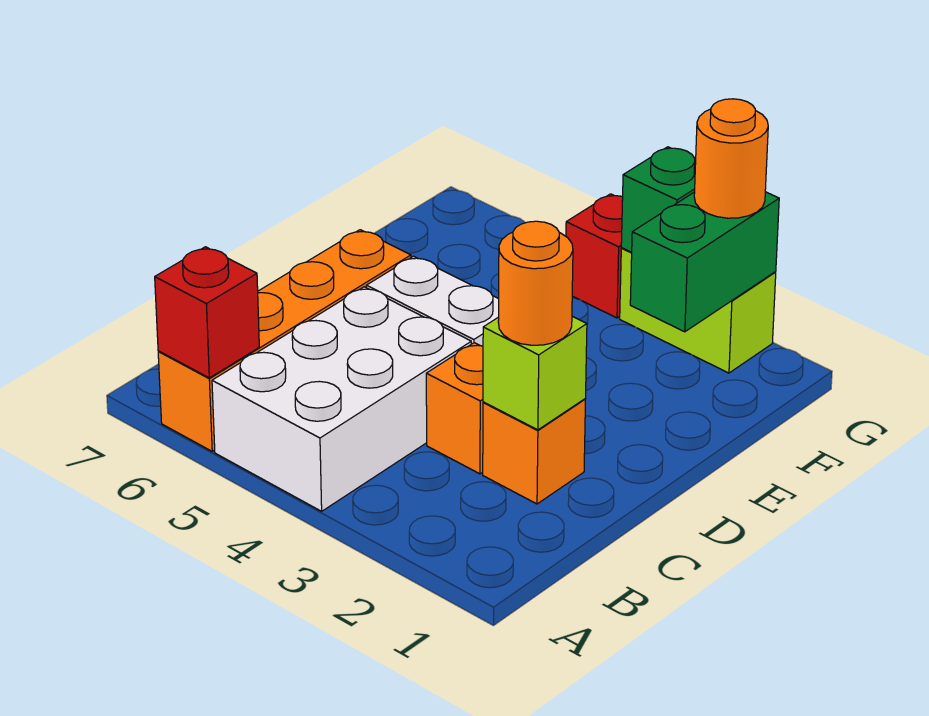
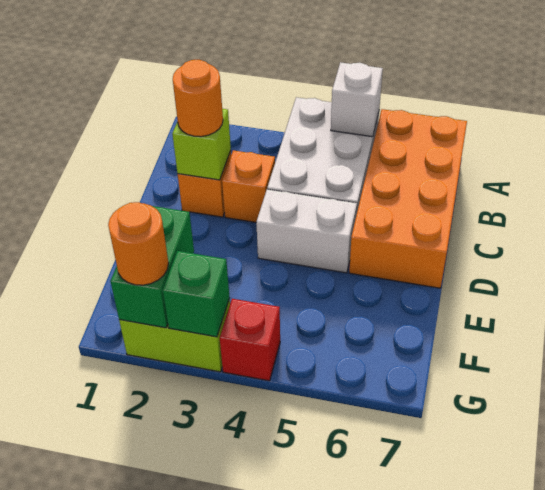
none -> white brick A5 level 2
orange brick A6:D6 level 1 -> orange brick A6:D7 level 1
red brick A6 level 2 -> none

